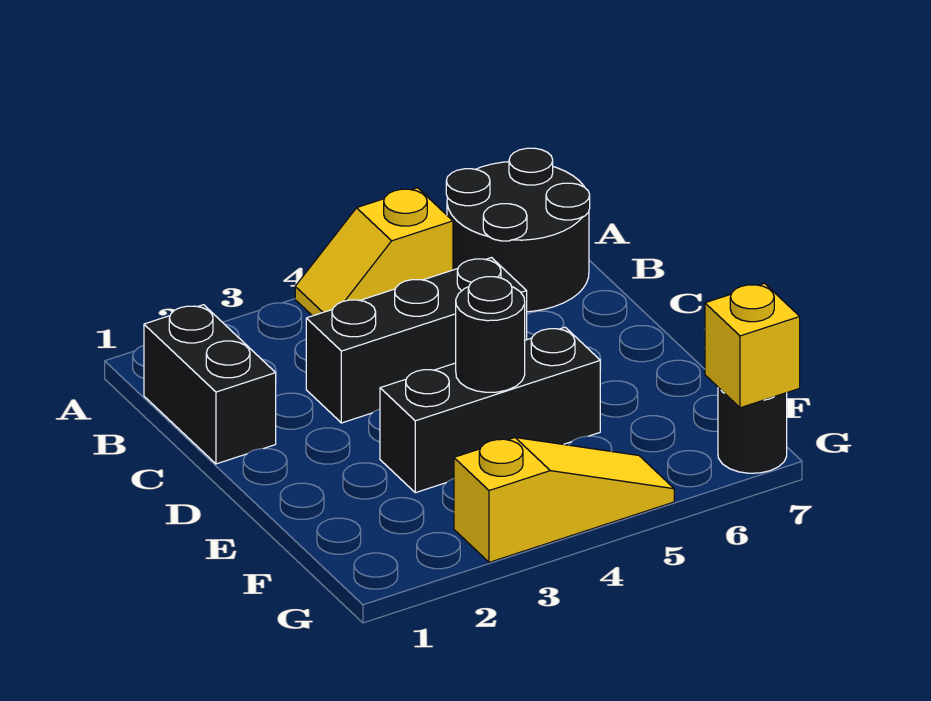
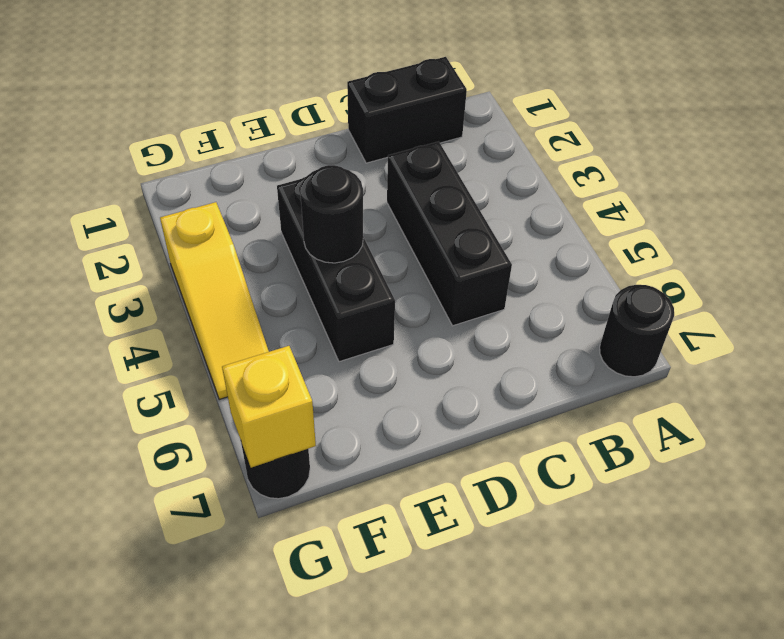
yellow slope A4:A5 level 1 top 5 -> none
black round brick A6:B7 level 1 -> black round brick A7 level 1

